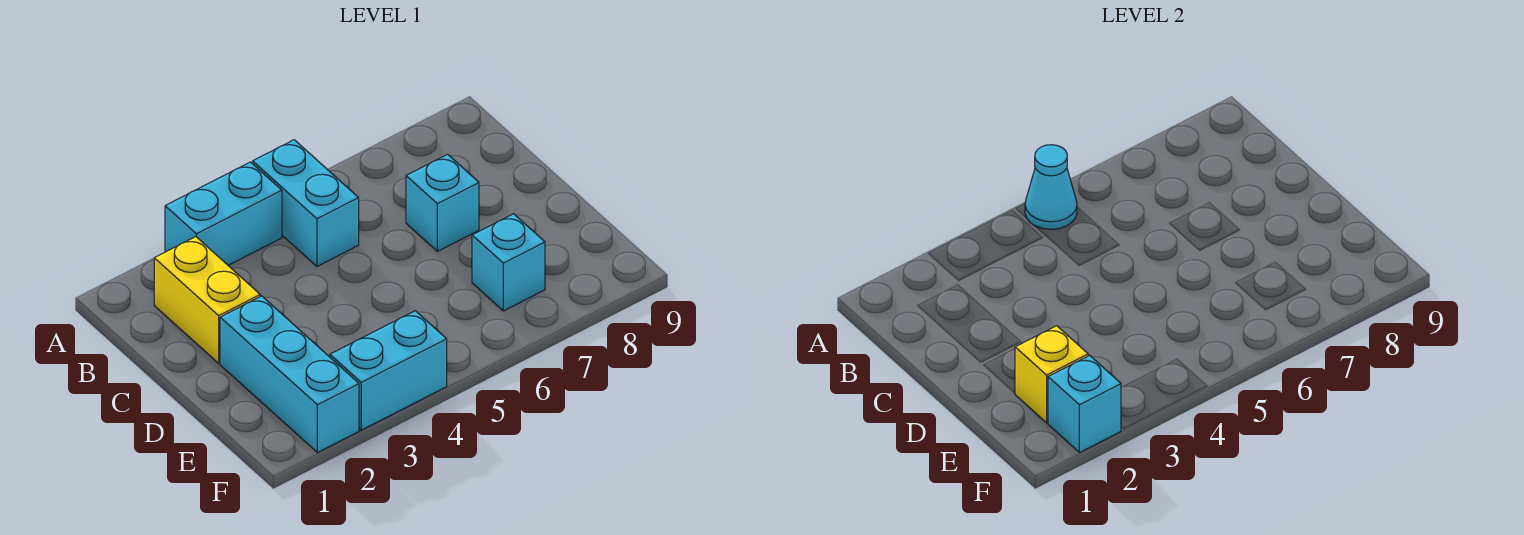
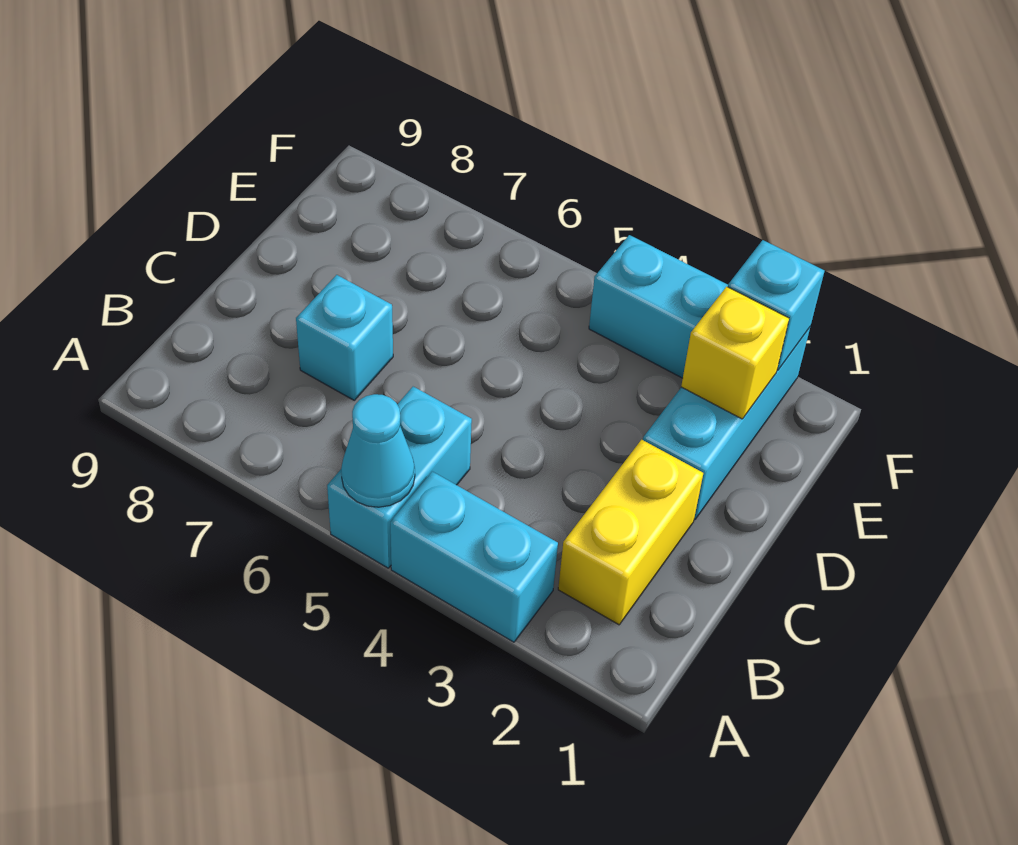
cyan brick E7 level 1 -> none

